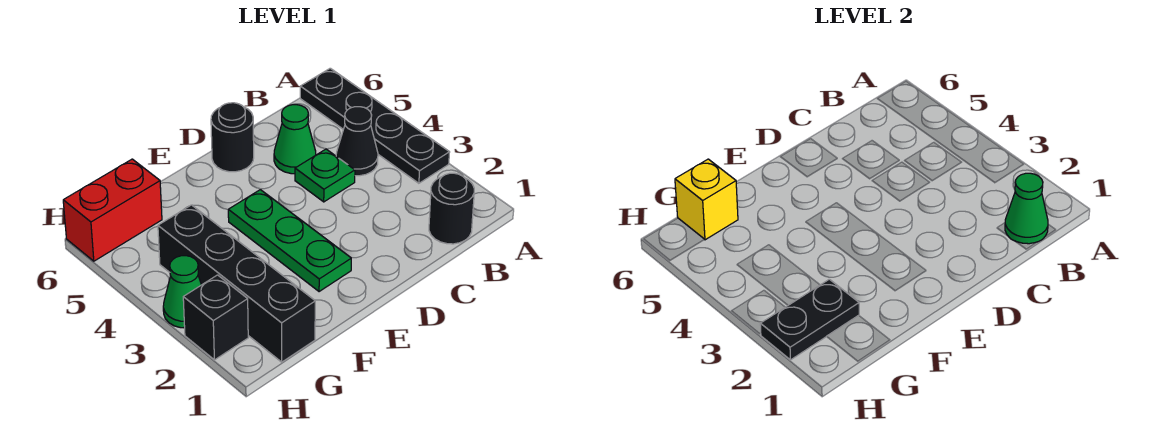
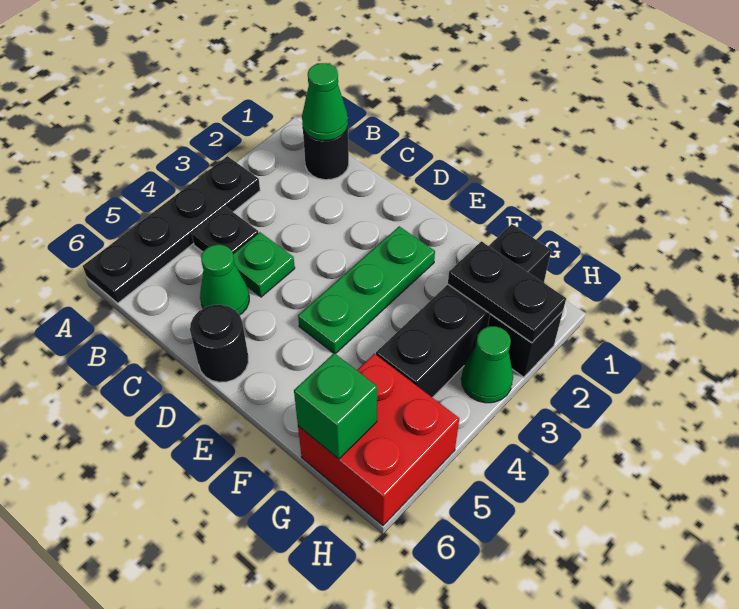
black cone B4 level 1 -> black plate B4 level 1
red brick G6:H6 level 1 -> red brick G5:H6 level 1
yellow brick G6 level 2 -> green brick G6 level 2

